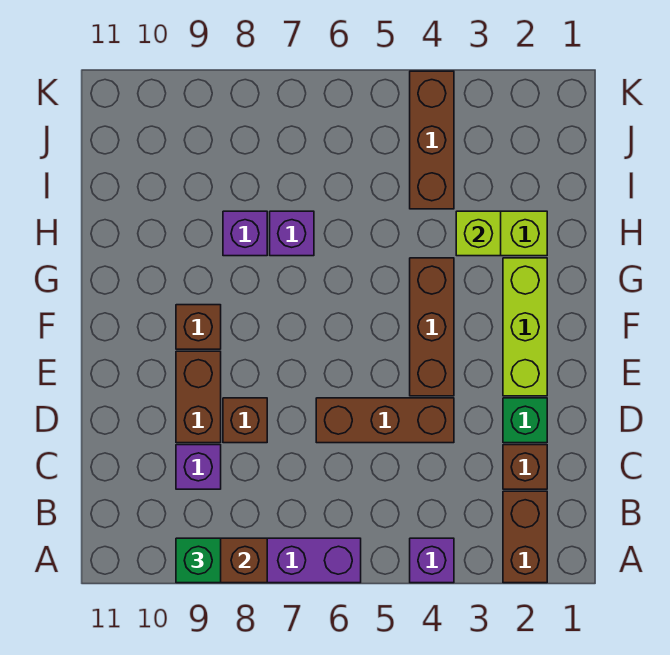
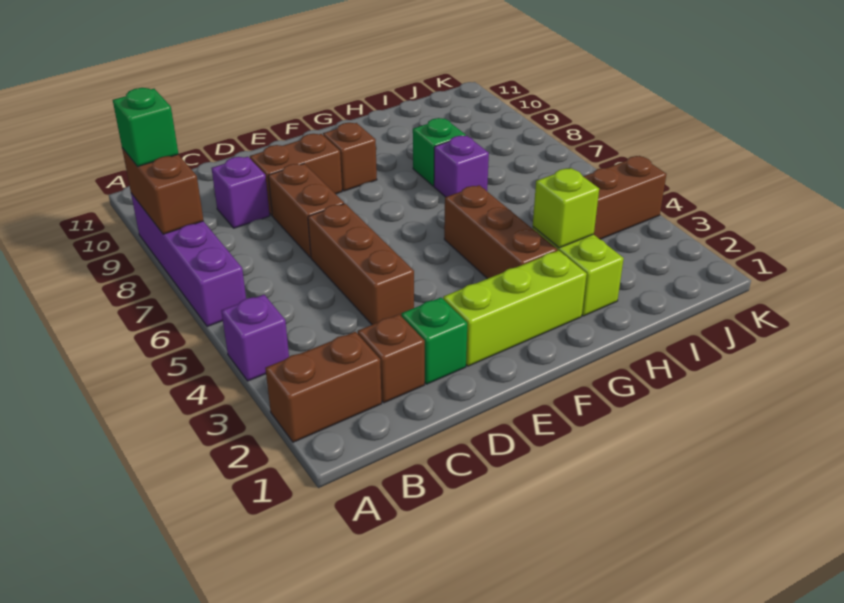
brown brick D8 level 1 -> brown brick D7:D8 level 1
brown brick E4:G4 level 1 -> brown brick G3:G5 level 1
purple brick H8 level 1 -> green brick H8 level 1

